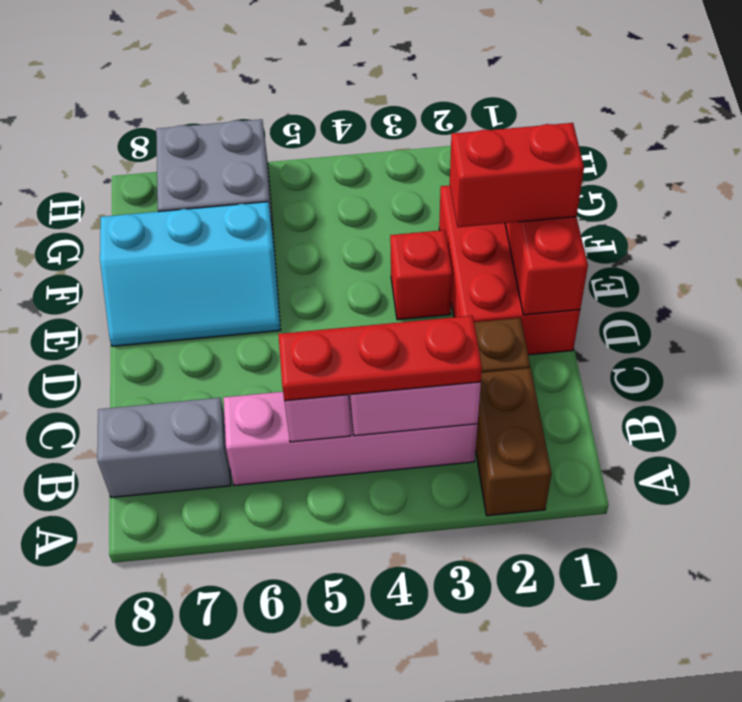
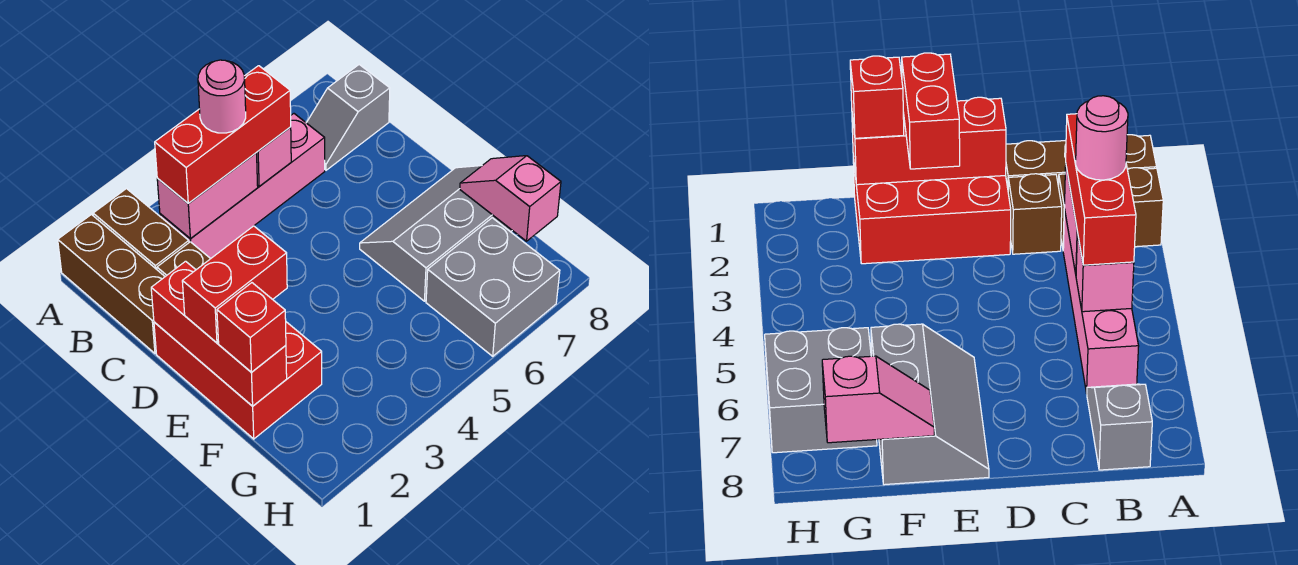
none -> brown brick A1:C1 level 1
red plate B3:B5 level 3 -> red brick B3:B5 level 3
none -> pink round brick B4 level 4
grey brick B7:B8 level 1 -> grey slope B7:B8 level 1 top 8
red brick E3 level 1 -> red brick F1 level 3
cyan slope E6:F8 level 1 top F -> grey slope E6:F8 level 1 top F
none -> pink slope F8:G8 level 2 top G

